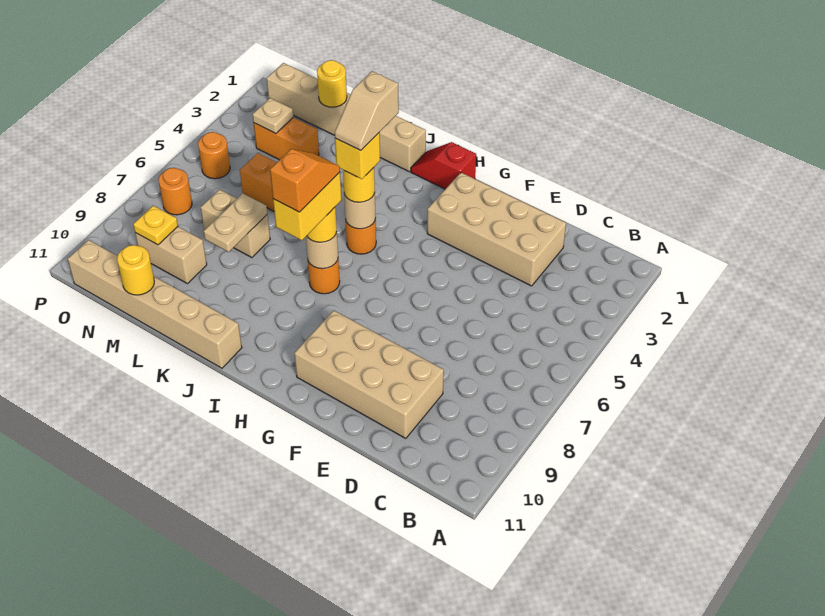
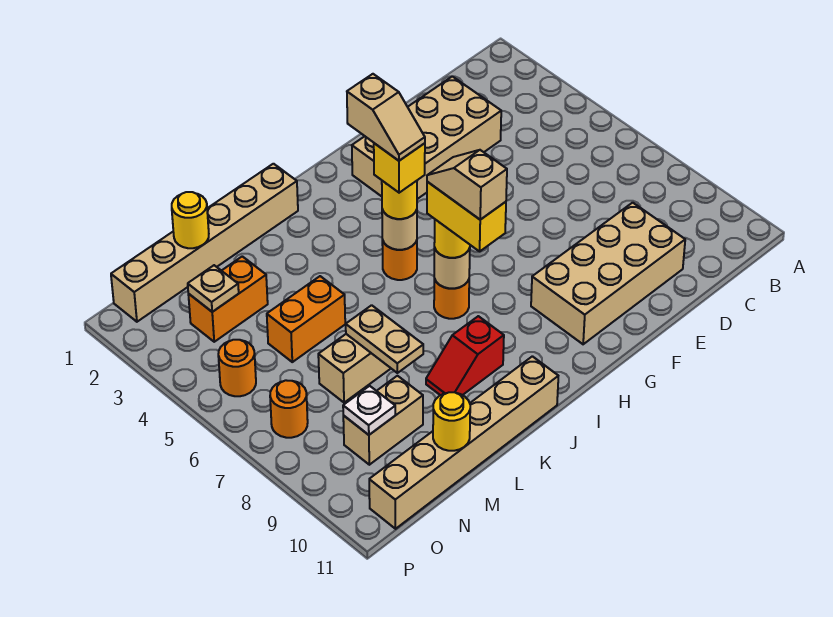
red slope H1:I1 level 1 top H -> red slope J9:K9 level 1 top J
orange slope I7:I8 level 5 top 8 -> tan slope I7:I8 level 5 top 8
yellow plate N9 level 2 -> white plate N9 level 2

